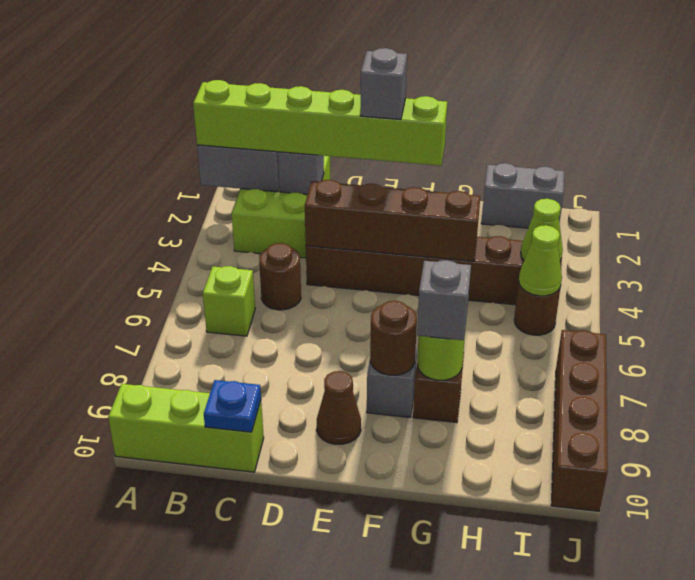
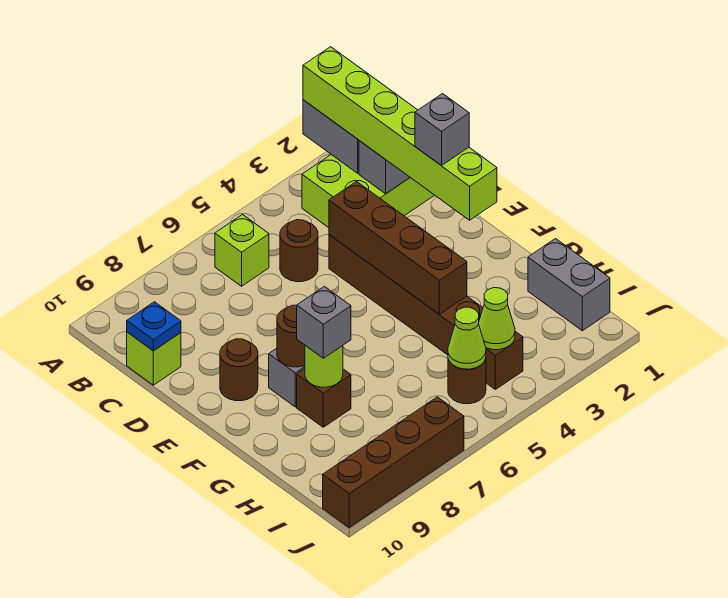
lime brick A10:C10 level 1 -> lime brick C10 level 1
brown cone E9 level 1 -> brown round brick E9 level 1

